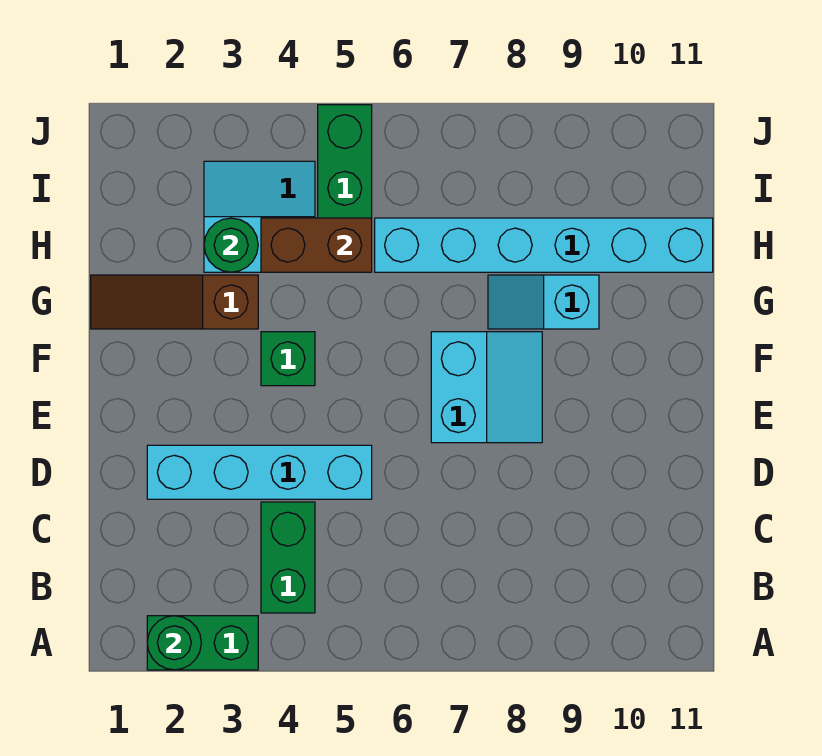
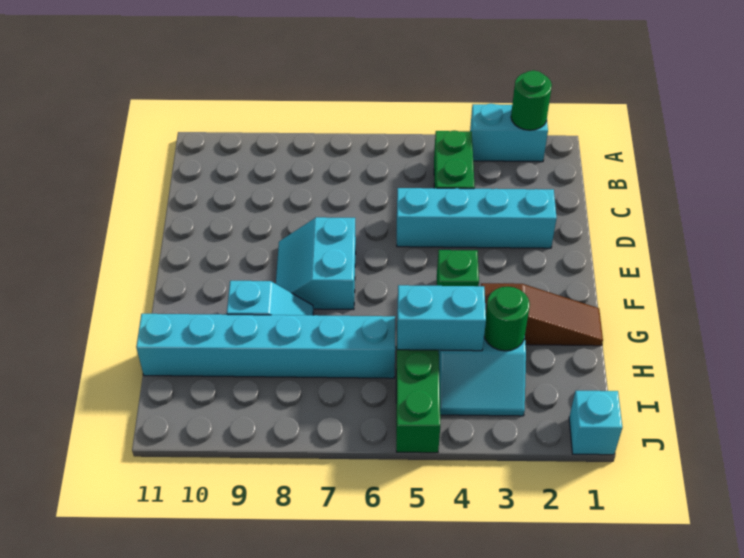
green brick A2:A3 level 1 -> cyan brick A2:A3 level 1
brown brick H4:H5 level 2 -> cyan brick H4:H5 level 2
none -> cyan brick J1 level 1

